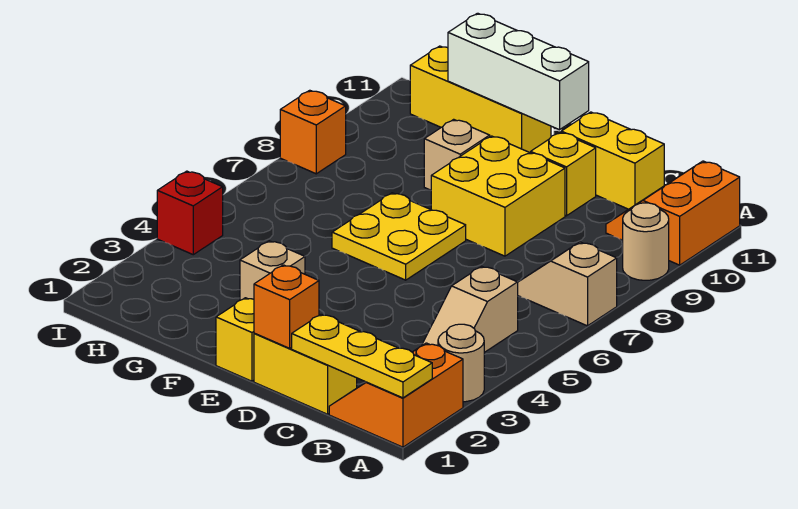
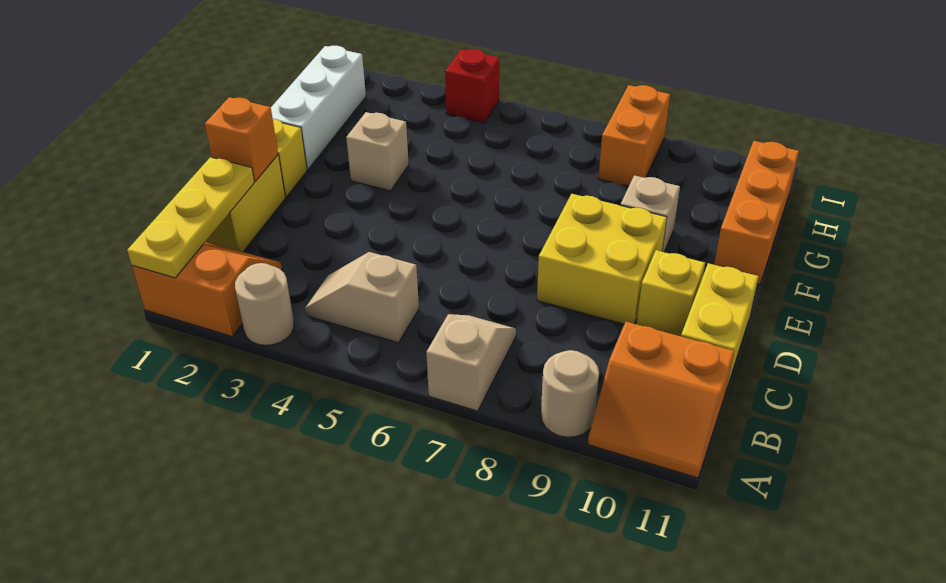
orange slope A10:B11 level 1 top A -> orange slope A10:B11 level 1 top B
yellow plate E6:F7 level 1 -> none
white brick E11:G11 level 2 -> white brick F1:H1 level 1
yellow brick F11:H11 level 1 -> orange brick F11:H11 level 1
orange brick I8 level 1 -> orange brick H8:I8 level 1

